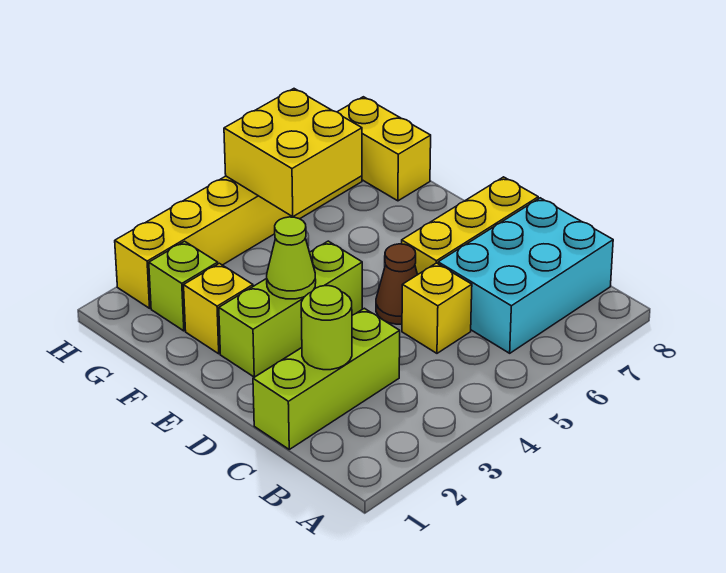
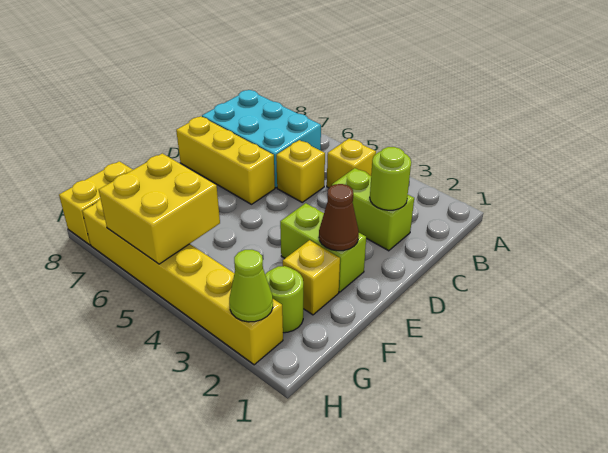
none -> yellow brick B4 level 1
lime brick C1:C3 level 1 -> lime brick C2:C3 level 1
brown cone D5 level 1 -> brown cone E2 level 2
lime brick E2:E4 level 1 -> lime brick E2:E3 level 1
lime cone E3 level 2 -> lime cone H2 level 2
lime brick G2 level 1 -> lime round brick G2 level 1

